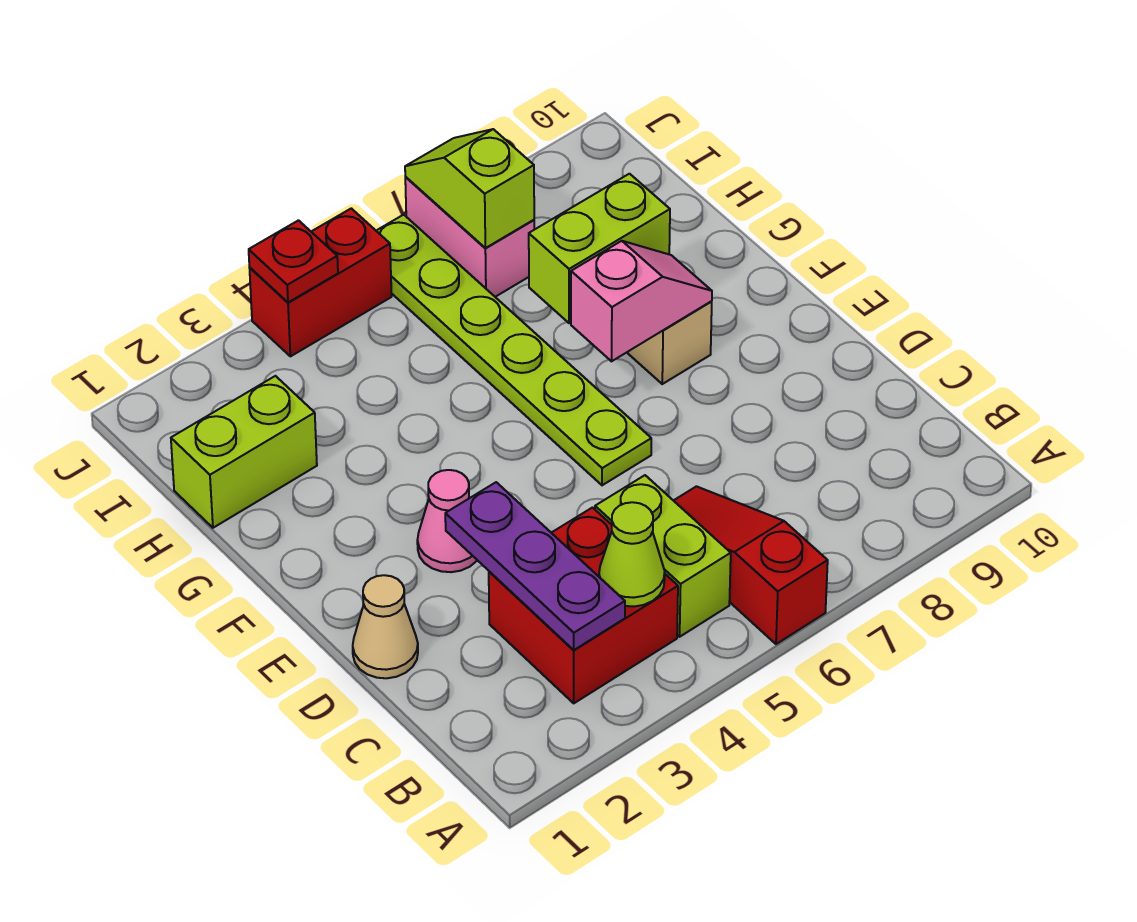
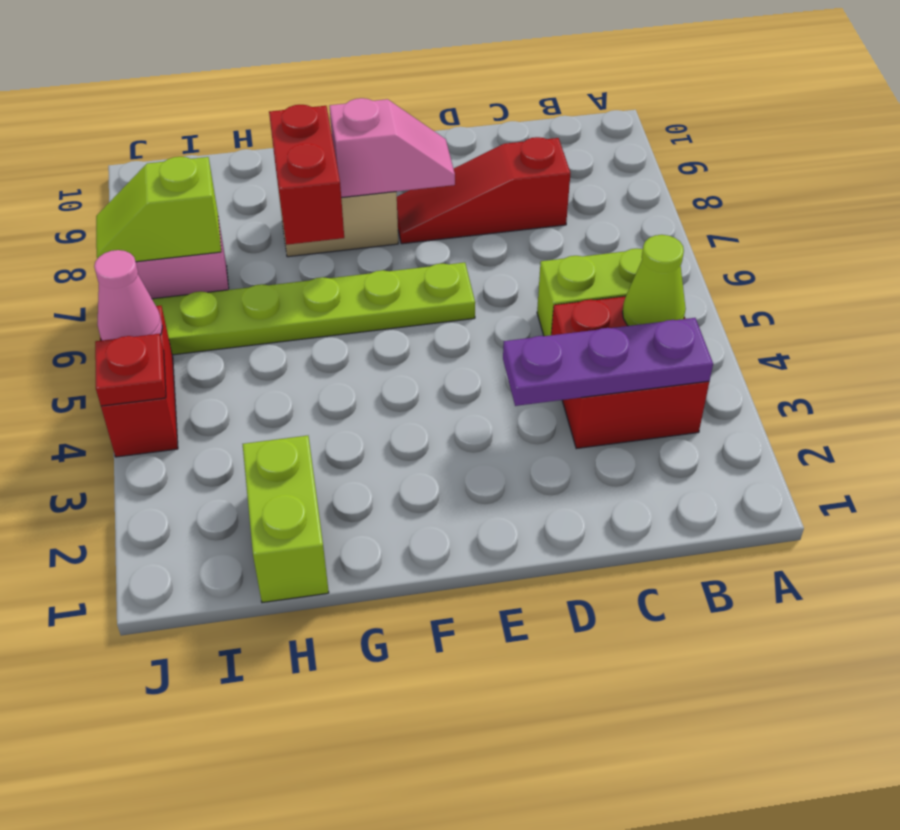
red slope A6:C6 level 1 top A -> red slope C8:E8 level 1 top C
tan cone D1 level 1 -> none
pink cone E3 level 1 -> pink cone J5 level 2
pink slope F7:F8 level 2 top 7 -> pink slope E8:F8 level 2 top F
lime brick G7:G8 level 2 -> red brick G7:G8 level 2

